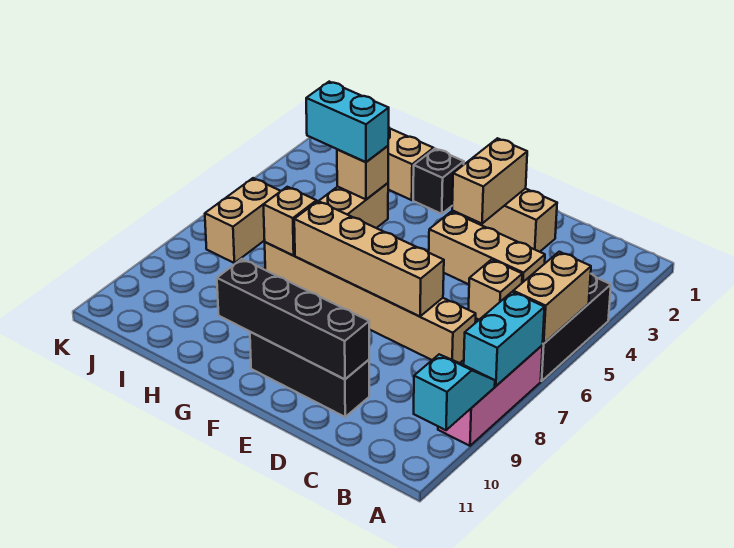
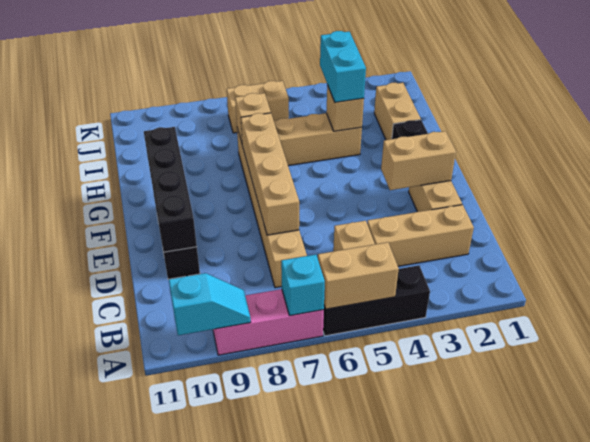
cyan brick A7:A8 level 2 -> cyan brick A7 level 2
tan brick C4:E4 level 1 -> tan brick C2:C4 level 1

